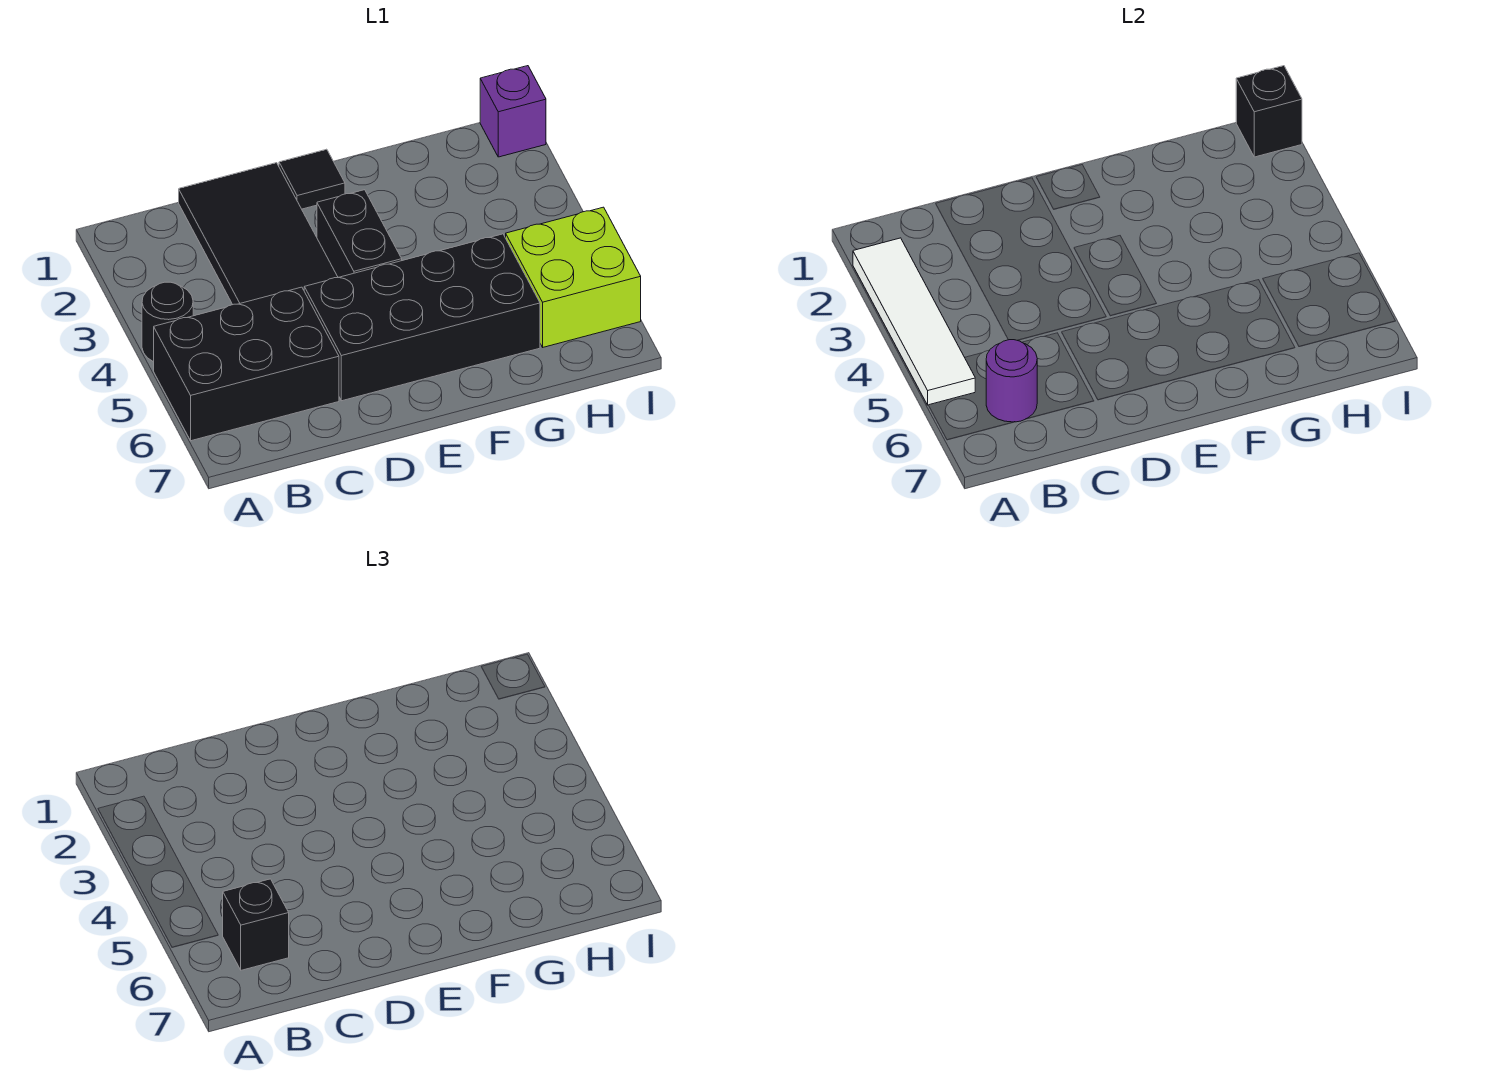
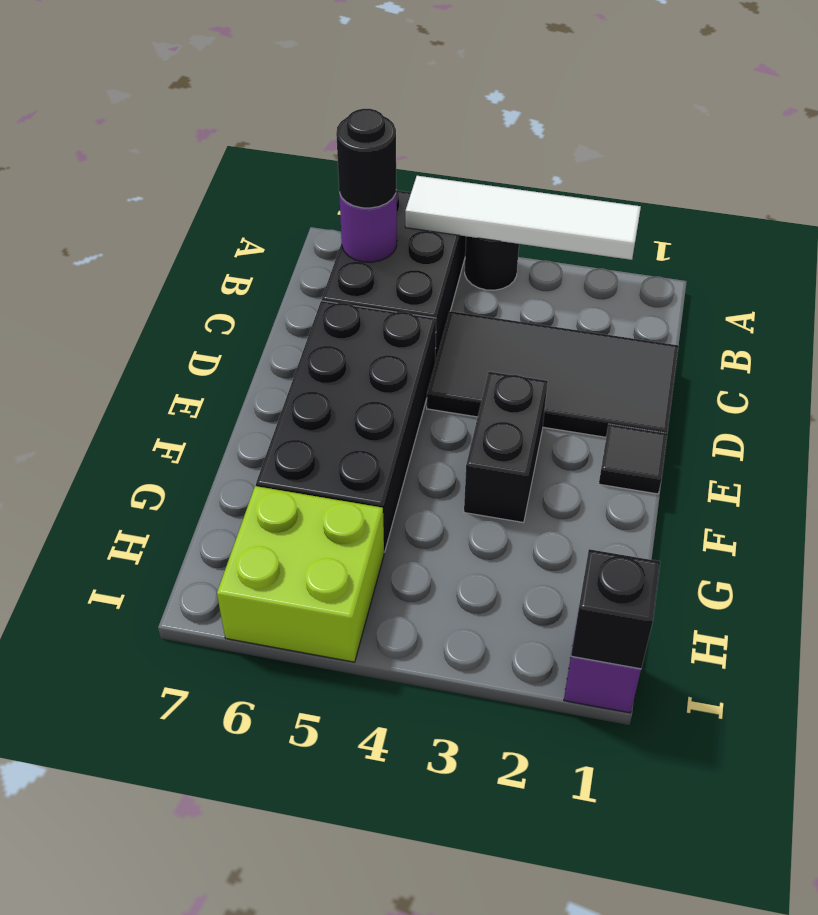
black brick B6 level 3 -> black round brick B6 level 3
black brick E3:E4 level 1 -> black brick E3:F3 level 1

